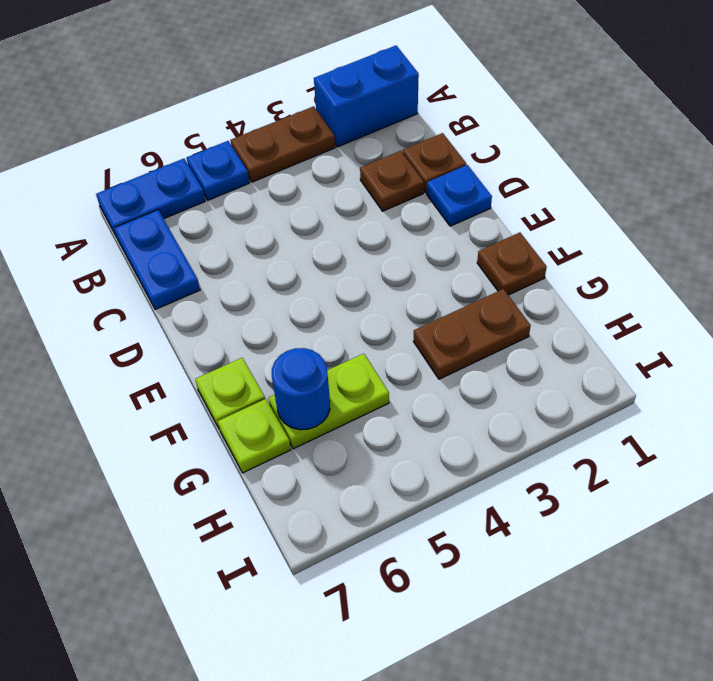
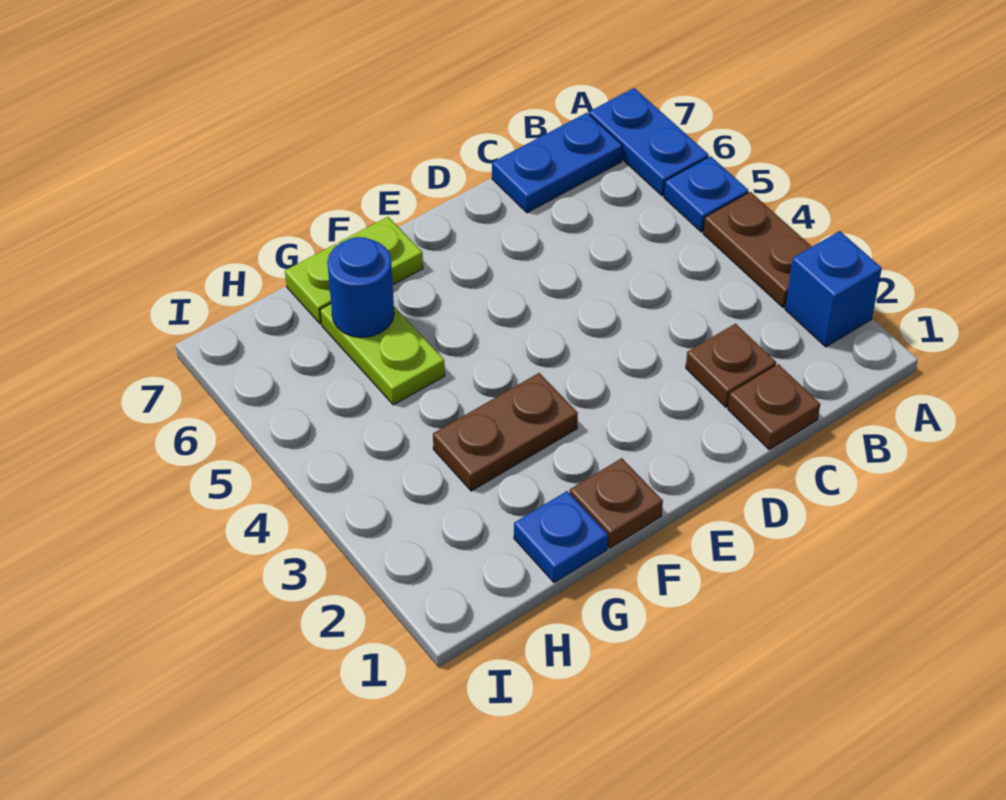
blue brick A1:A2 level 1 -> blue brick A2 level 1
blue plate D1 level 1 -> blue plate G1 level 1
brown plate G2:G3 level 1 -> brown plate F3:G3 level 1

